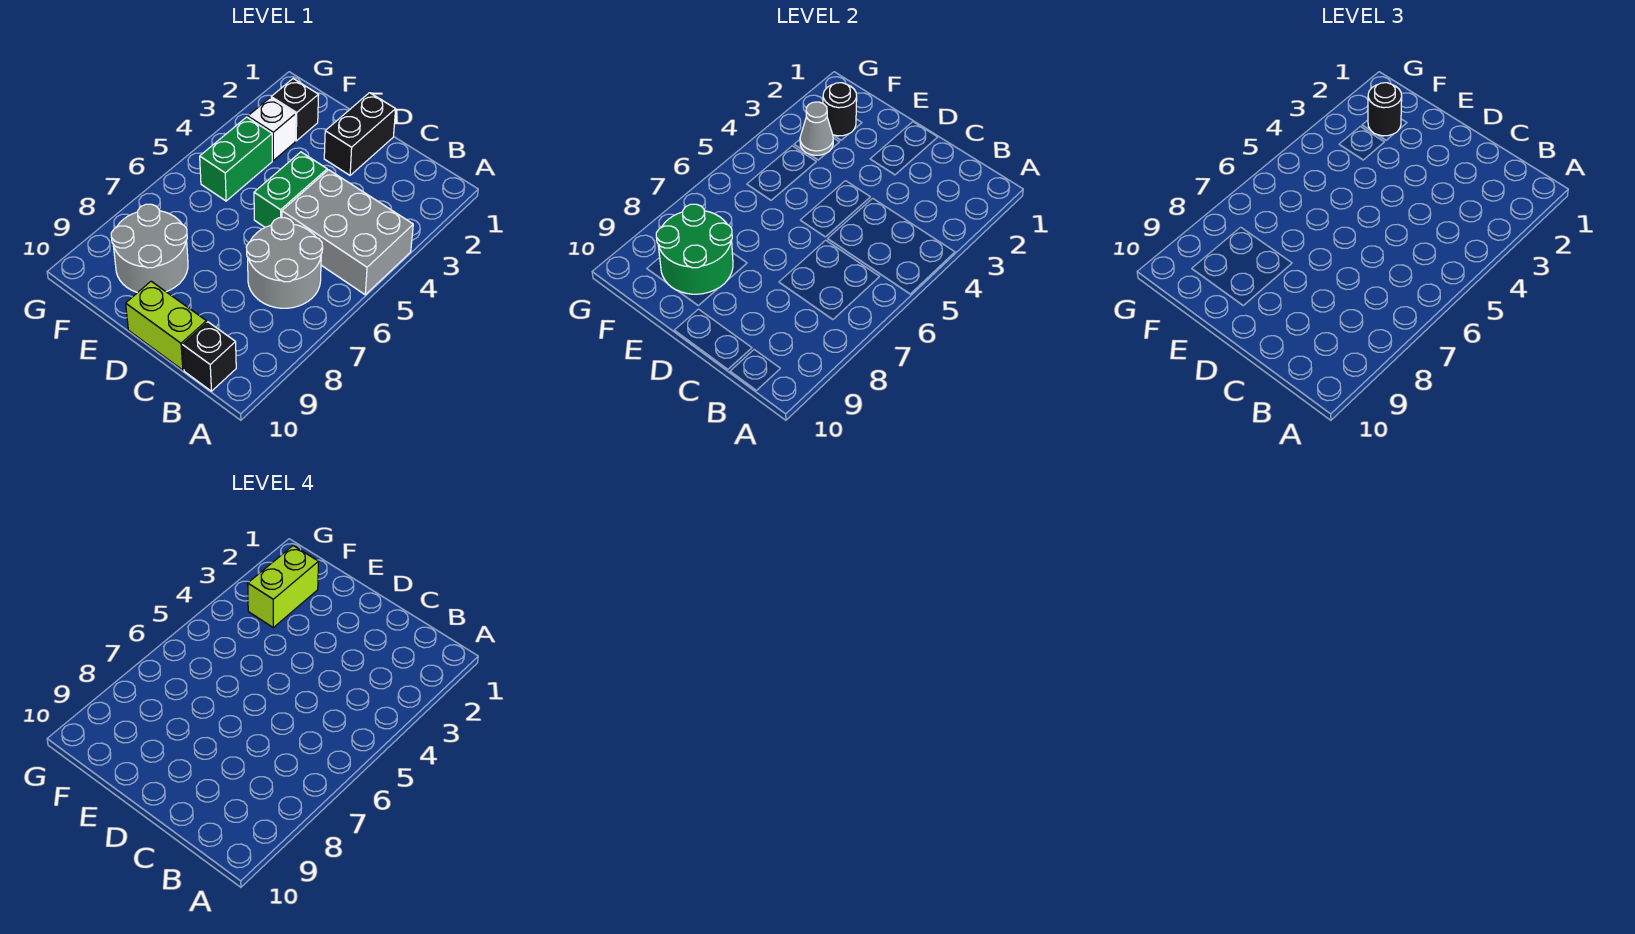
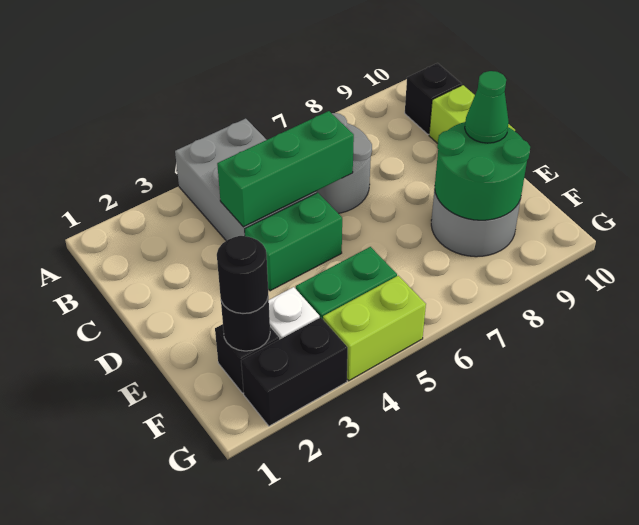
none -> green brick C4:C6 level 2
black brick D1:D2 level 1 -> black brick G2:G3 level 1
none -> green cone E9 level 3
lime brick F2:F3 level 4 -> lime brick G4:G5 level 1
grey cone F3 level 2 -> none

